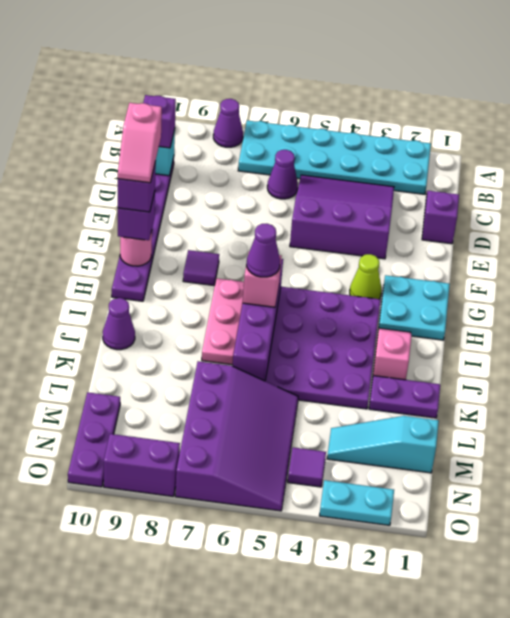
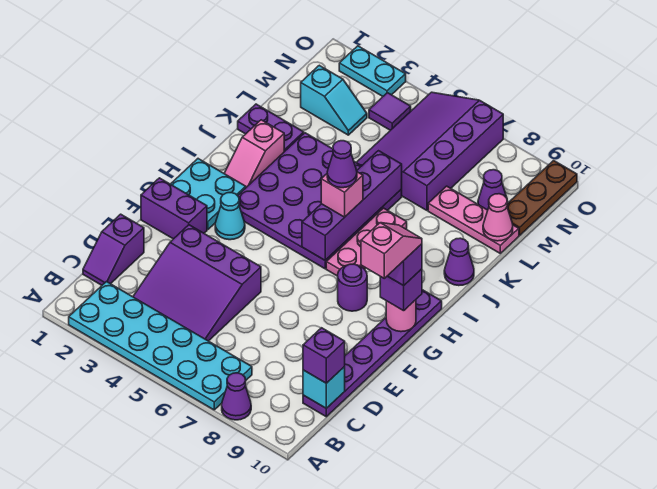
purple cone C6 level 1 -> purple cone M9 level 1
lime cone G3 level 1 -> cyan cone G3 level 1
purple tile G8 level 1 -> purple round brick G8 level 1
none -> pink plate L8:L10 level 1
none -> pink cone L10 level 2
cyan slope M1:M3 level 1 top 1 -> cyan slope M2:M3 level 1 top 2
purple plate M10:O10 level 1 -> brown plate M10:O10 level 1
purple brick O8:O9 level 1 -> purple brick F1:F2 level 1

